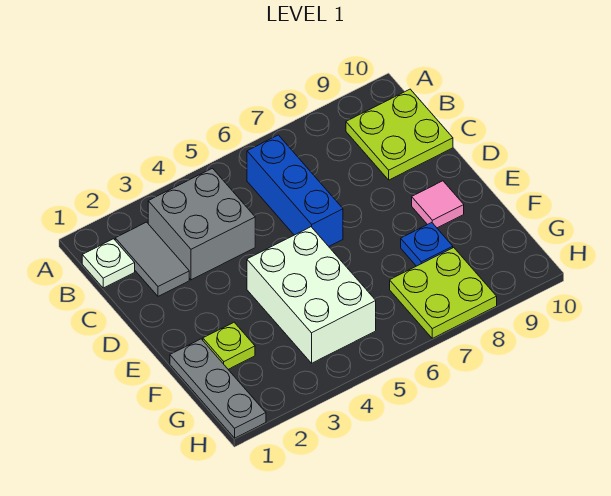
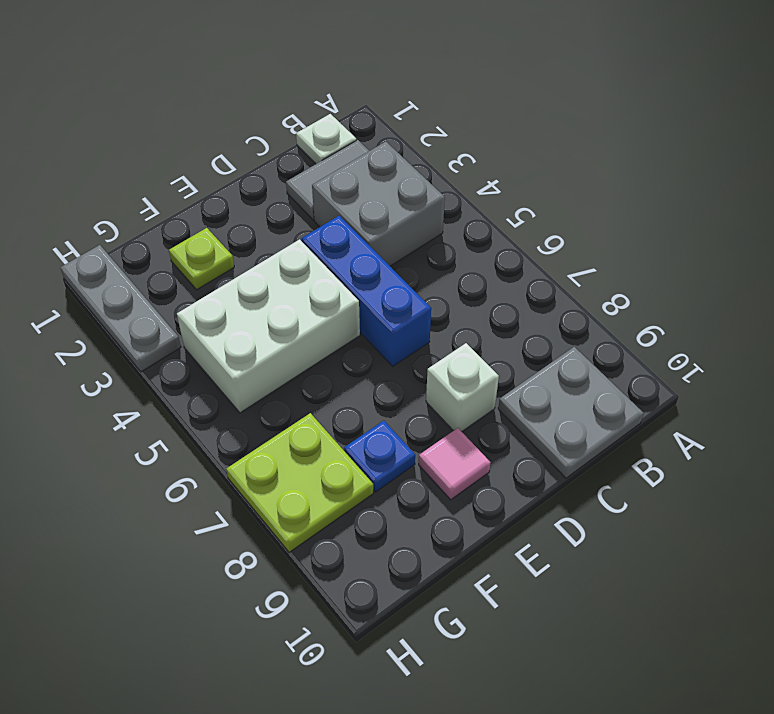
blue brick B6:D6 level 1 -> blue brick D4:D6 level 1
lime plate B9:C10 level 1 -> grey plate B9:C10 level 1
none -> white brick D8 level 1
grey plate F1:H1 level 1 -> grey plate H1:H3 level 1

